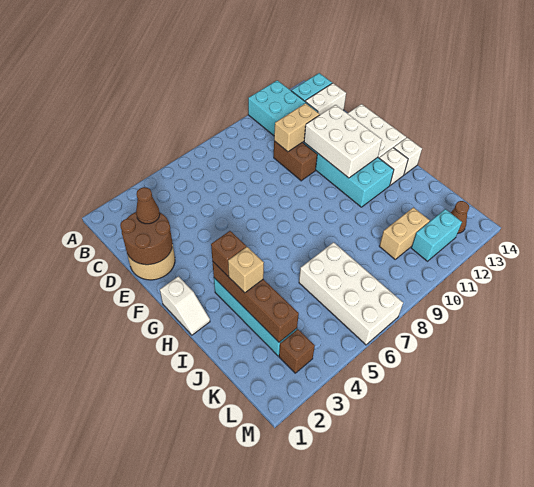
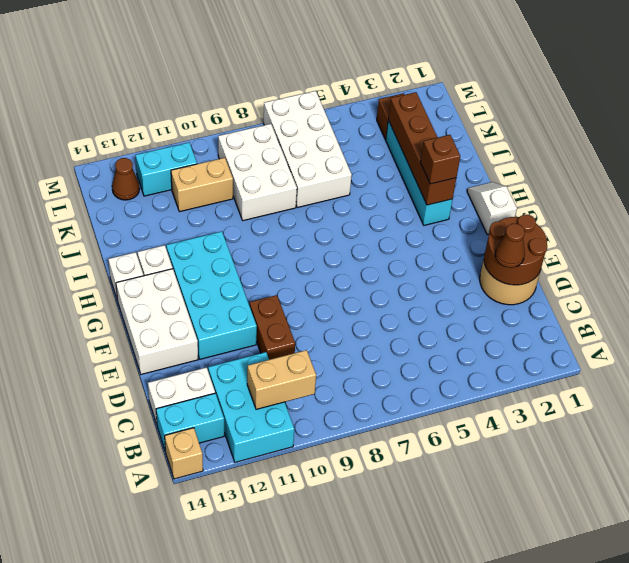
tan brick D10:D11 level 2 -> tan brick B10:B11 level 2
white brick E11:G12 level 2 -> white brick J8:L9 level 1
tan brick I3 level 3 -> tan brick A14 level 1

